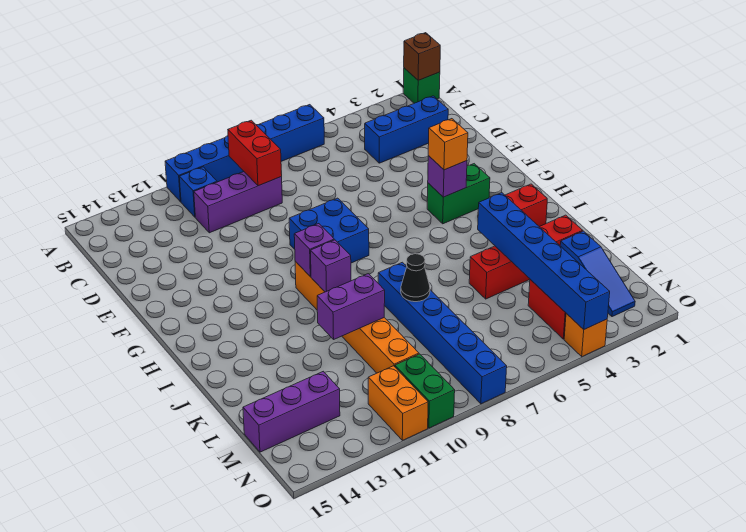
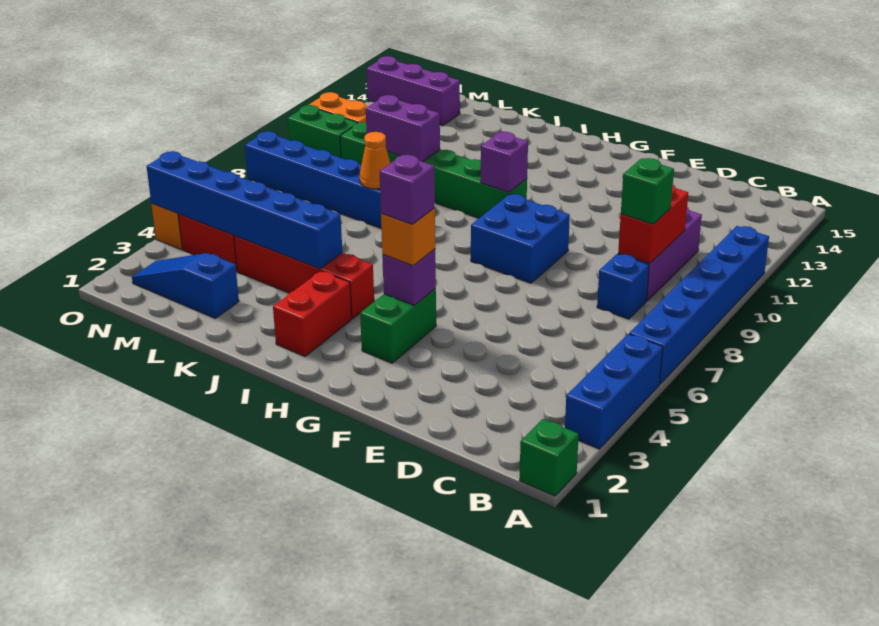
brown brick A1 level 2 -> none
red brick B9:C9 level 2 -> red brick C9:C10 level 2
blue brick B11 level 1 -> blue brick C8 level 1
blue brick C2:C4 level 1 -> blue brick A3:A5 level 1
none -> green brick C9 level 3
orange brick H10:M10 level 1 -> green brick H10:M10 level 1
purple brick I10 level 2 -> purple brick G4 level 4
red brick K2:K5 level 1 -> red brick I4:L4 level 1
black cone K8 level 2 -> orange cone K8 level 2
purple brick K10:K11 level 2 -> purple brick K10:L10 level 2
purple brick M13:M15 level 1 -> purple brick M14:O14 level 1

